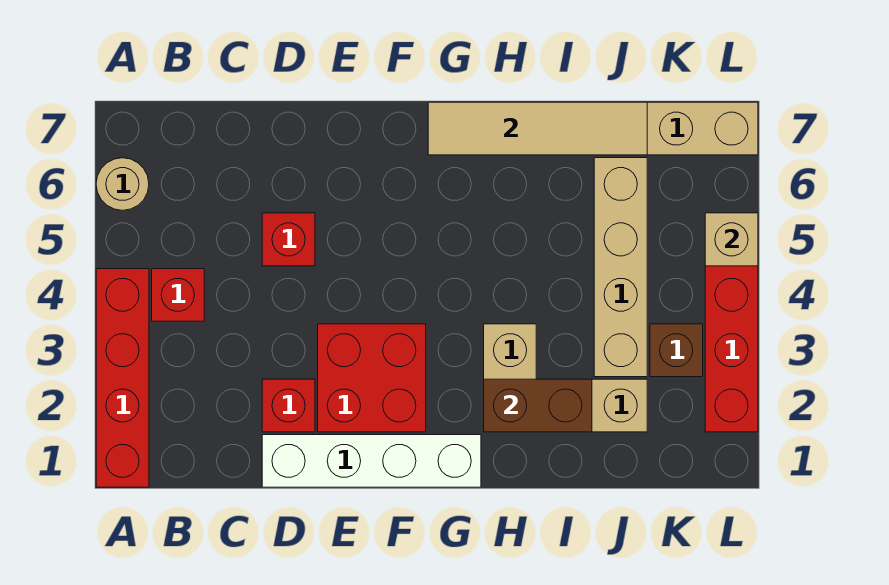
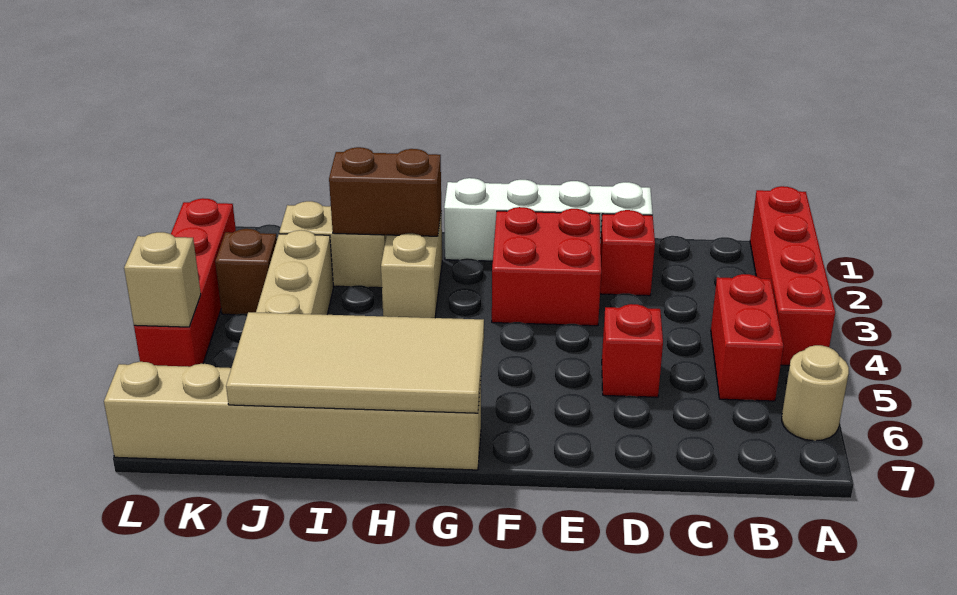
red brick B4 level 1 -> red brick B4:B5 level 1
tan tile G7:J7 level 2 -> tan tile G6:J7 level 2

